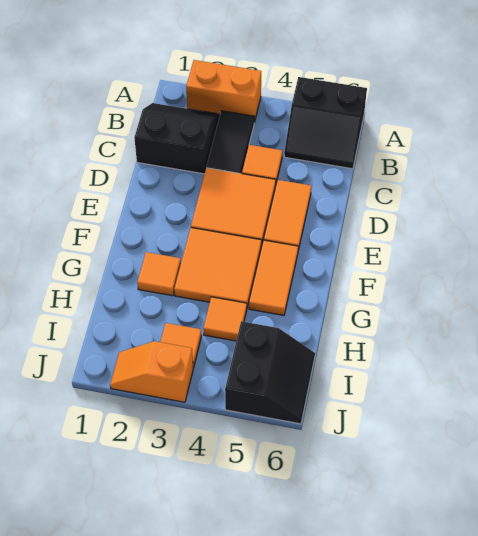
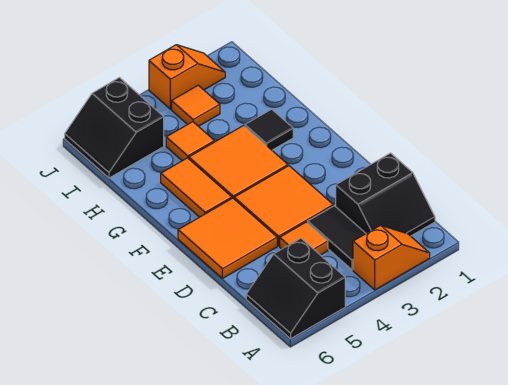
orange brick A2:A3 level 1 -> orange slope A2:A3 level 1 top 3
black slope A5:B6 level 1 top A -> black slope A5:B6 level 1 top 5
orange tile D5:E5 level 1 -> orange tile D5:E6 level 1
orange tile G2 level 1 -> black tile G2 level 1

